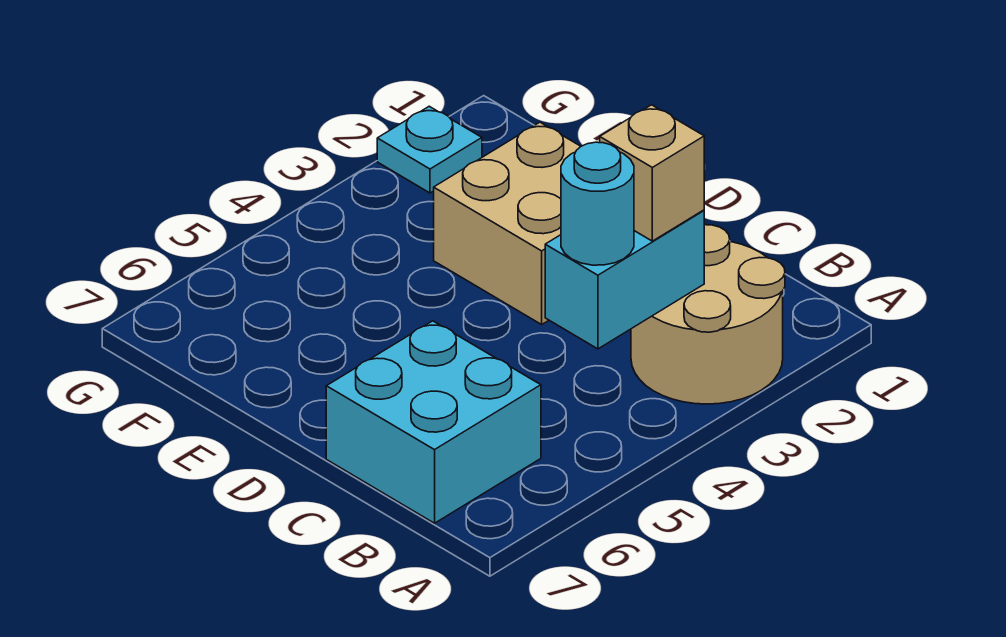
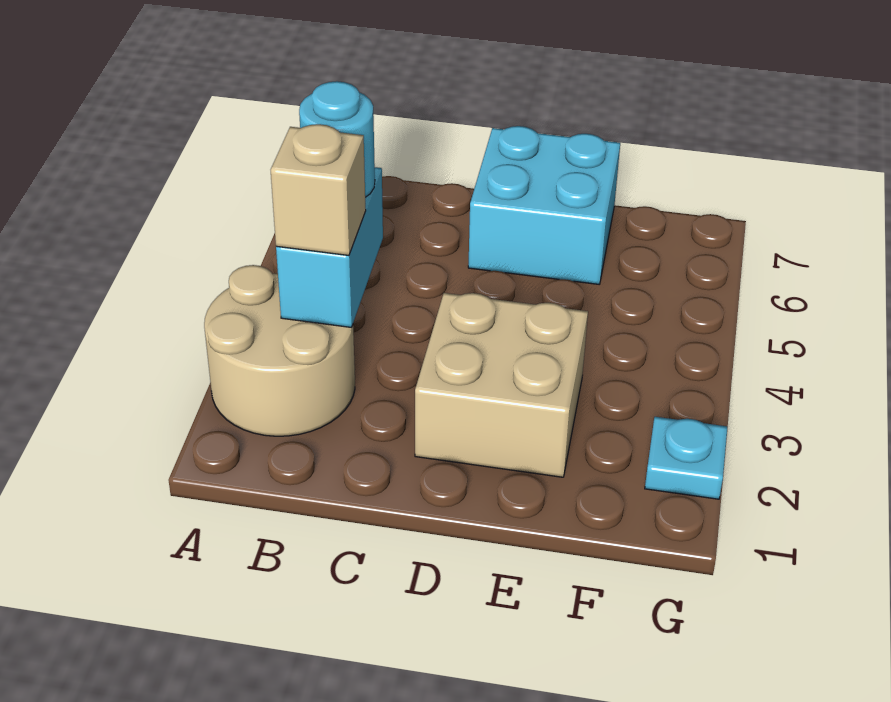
cyan brick B6:C7 level 1 -> cyan brick D6:E7 level 1

